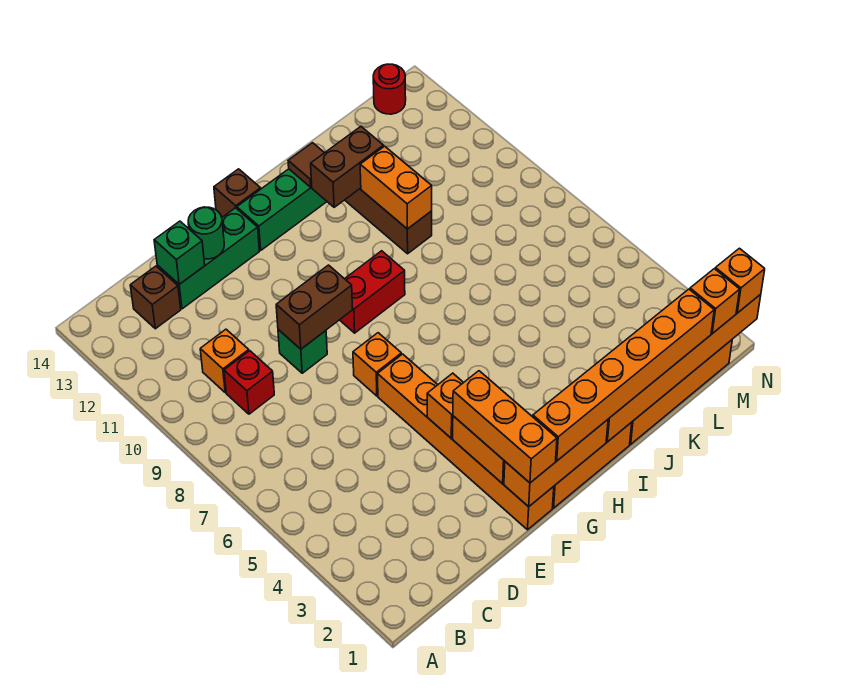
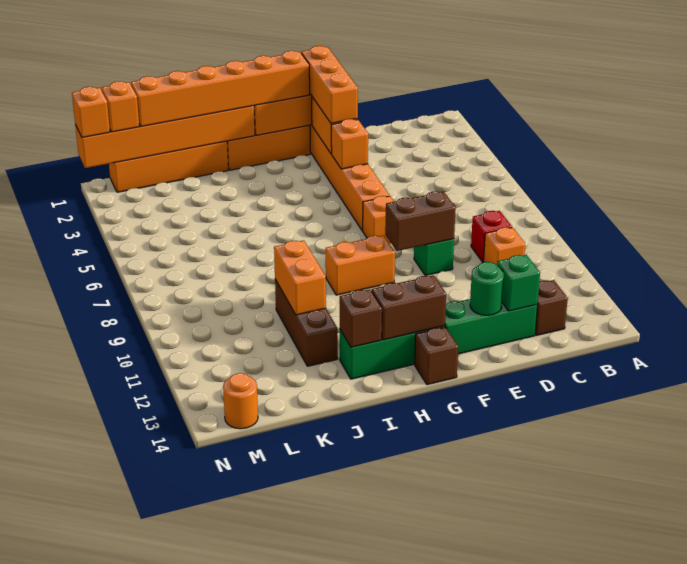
red brick G9:H9 level 1 -> orange brick G9:H9 level 1
brown brick I12:J12 level 2 -> brown brick G13:H13 level 2
brown tile I13 level 2 -> brown brick I13 level 2
red round brick M14 level 1 -> orange round brick M14 level 1

